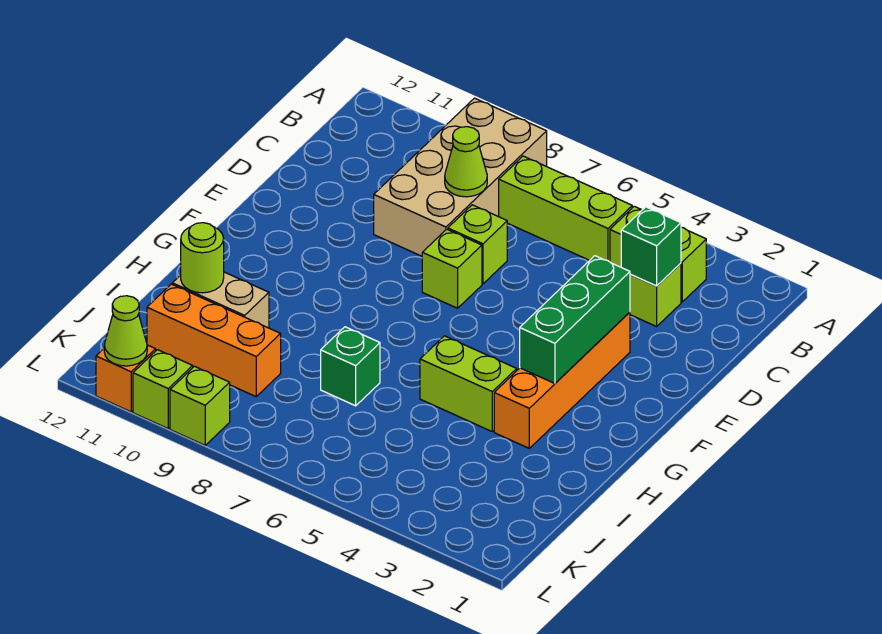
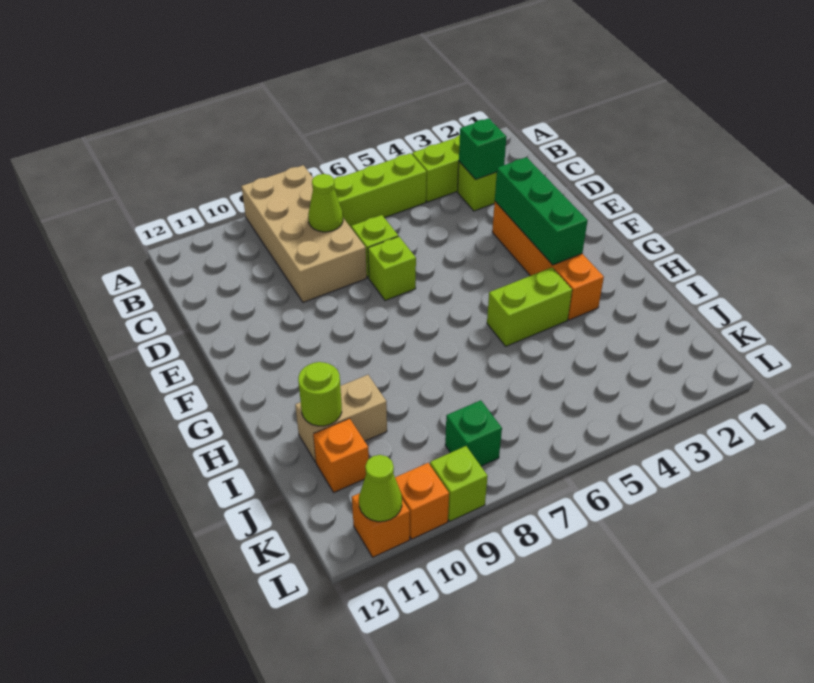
green brick I7 level 1 -> green brick K8 level 1
orange brick J9:J11 level 1 -> orange brick J11 level 1
lime brick L10 level 1 -> orange brick L10 level 1

